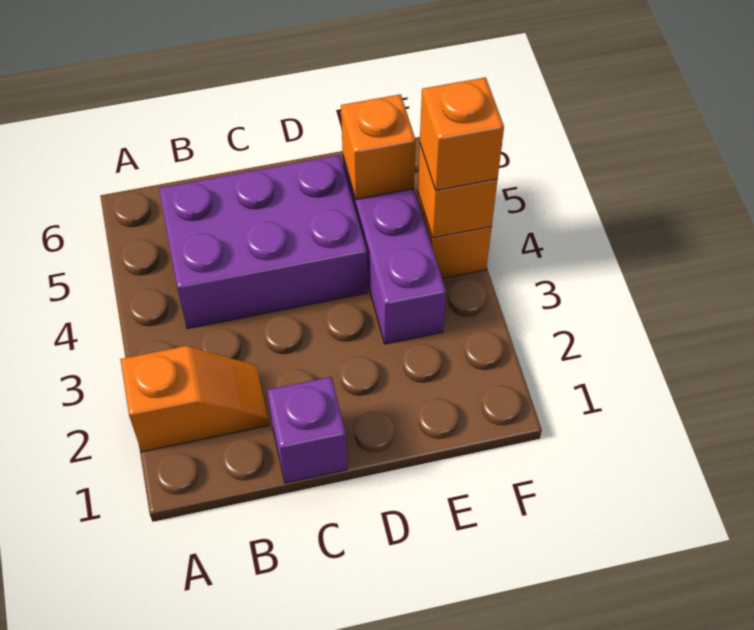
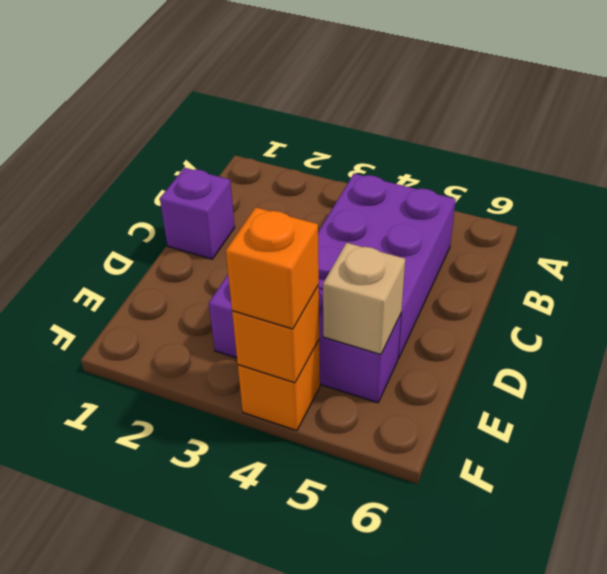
orange slope A2:B2 level 1 top A -> none
orange brick E5 level 2 -> tan brick E5 level 2

